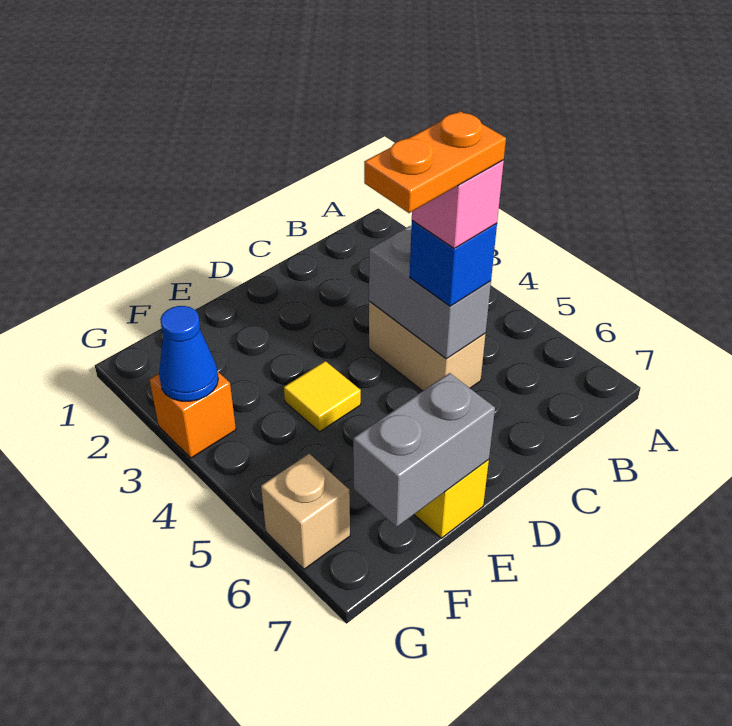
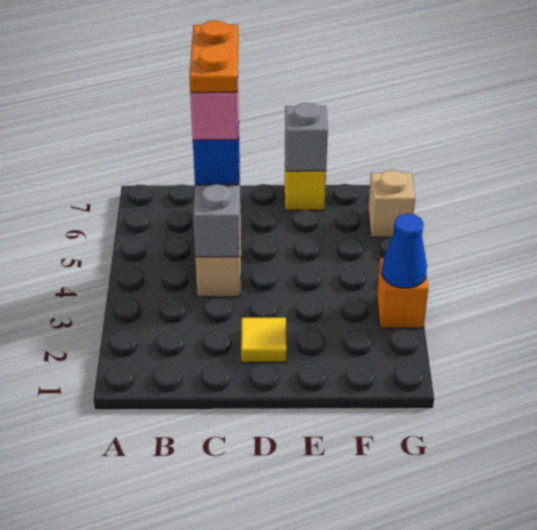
orange plate C5:D5 level 5 -> orange plate C5:C6 level 5
yellow tile E4 level 1 -> yellow tile D2 level 1
grey brick E7:F7 level 2 -> grey brick E7 level 2

